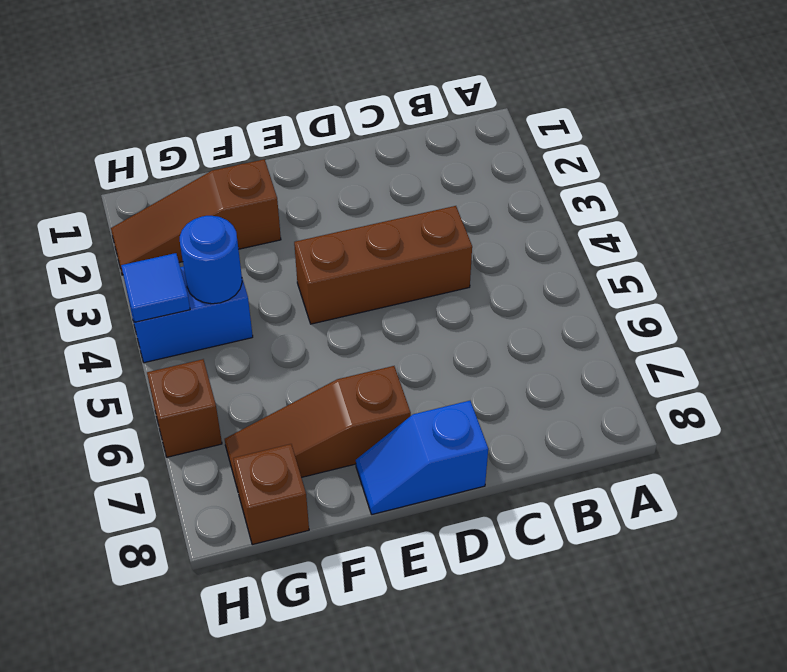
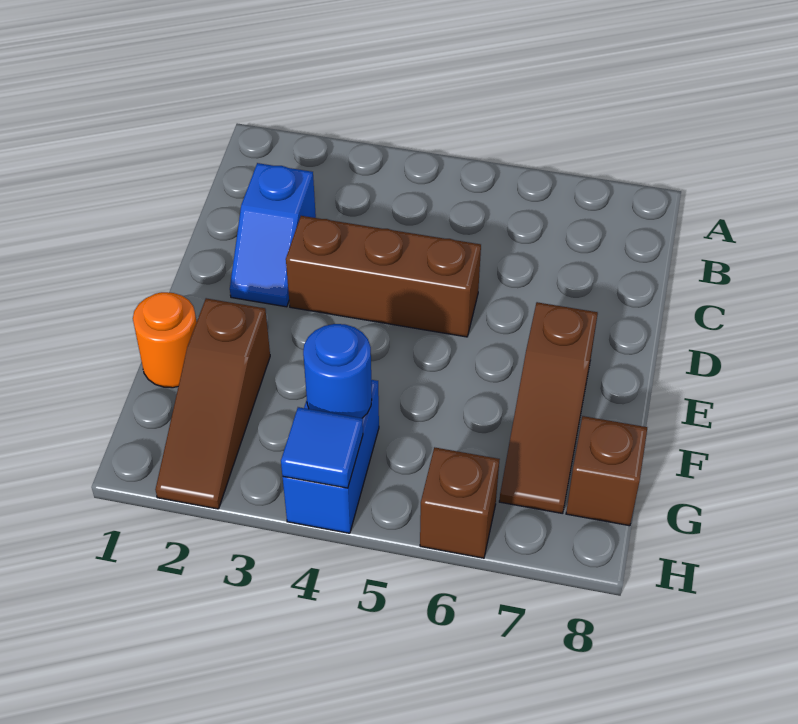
brown brick C4:E4 level 1 -> brown brick D3:D5 level 1
blue slope D8:E8 level 1 top D -> blue slope C2:D2 level 1 top C
none -> orange round brick F1 level 1

